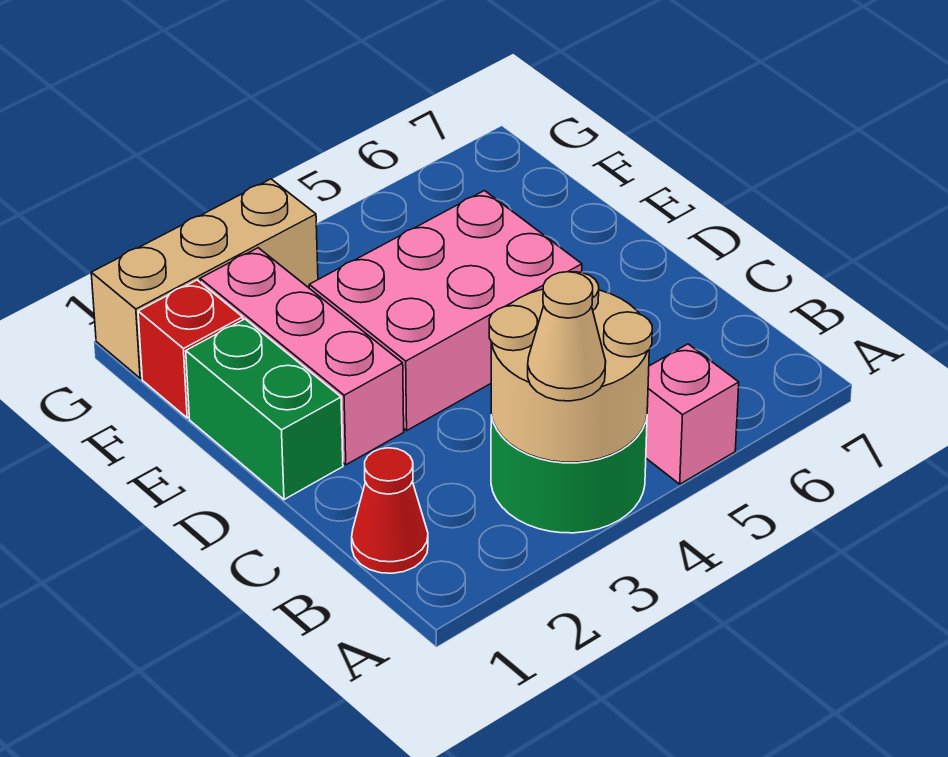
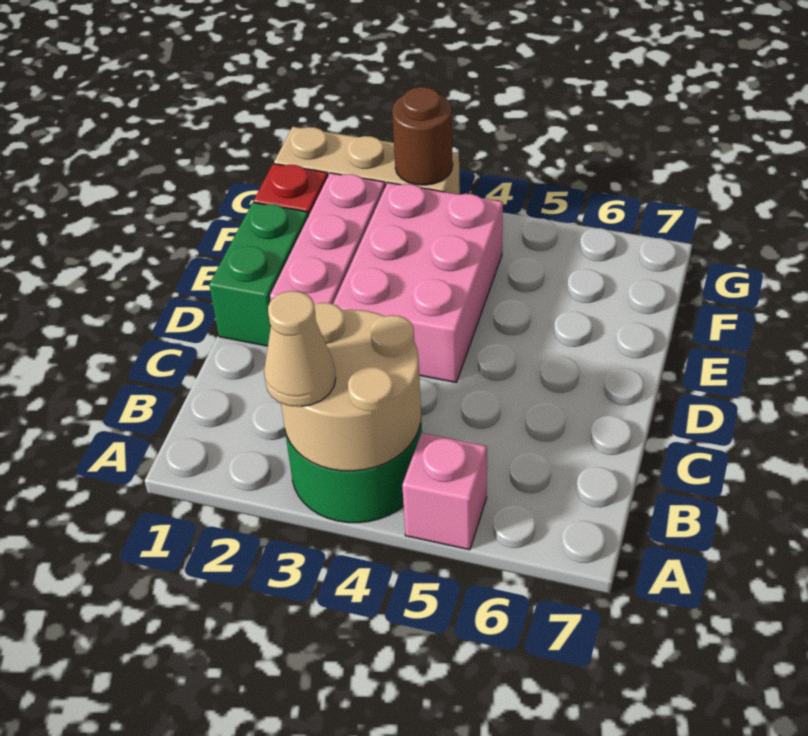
red cone B1 level 1 -> none
pink brick D3:E5 level 1 -> pink brick D3:F4 level 1
none -> brown round brick G3 level 2

